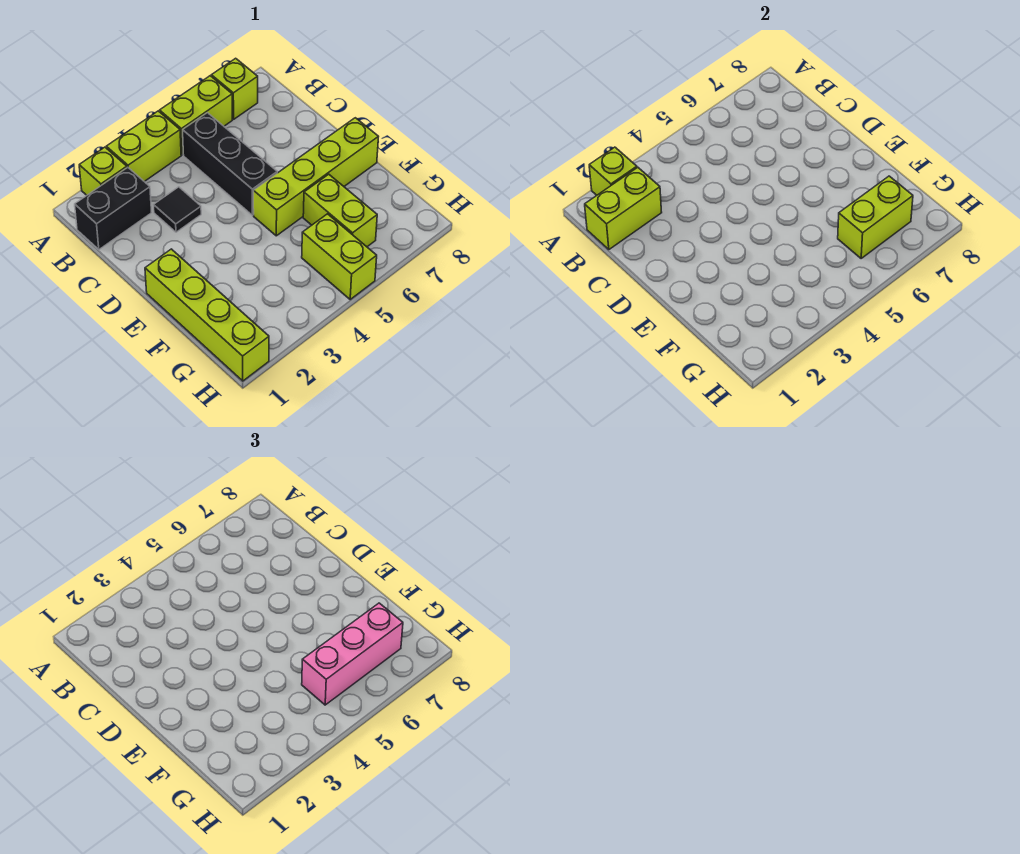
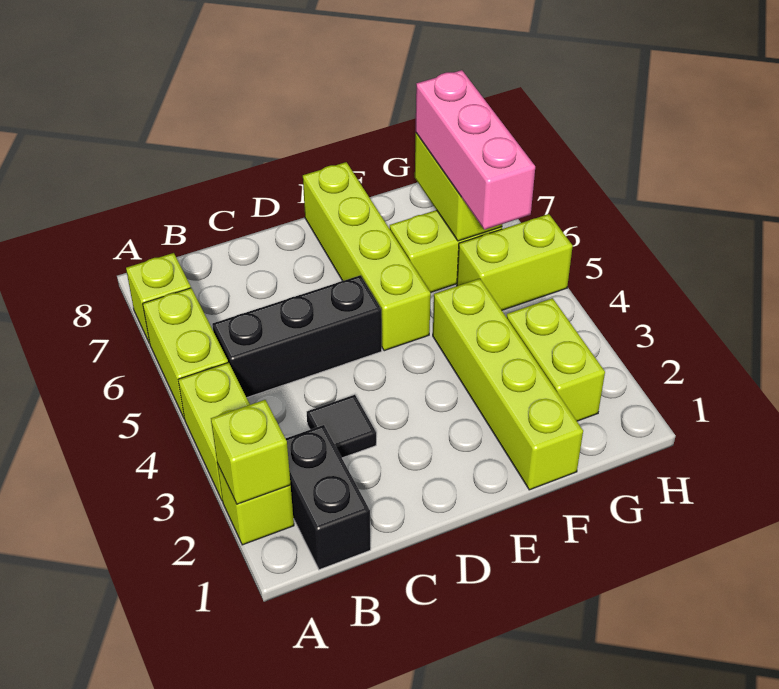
lime brick B1:B2 level 2 -> lime brick G2:G3 level 1
lime brick E1:H1 level 1 -> lime brick F1:F4 level 1

